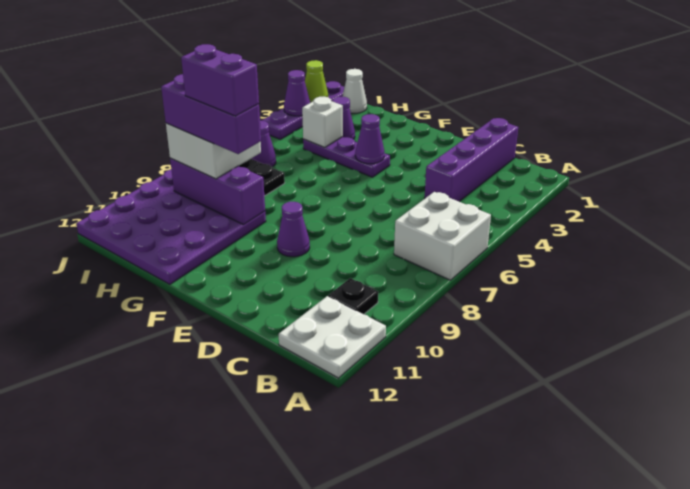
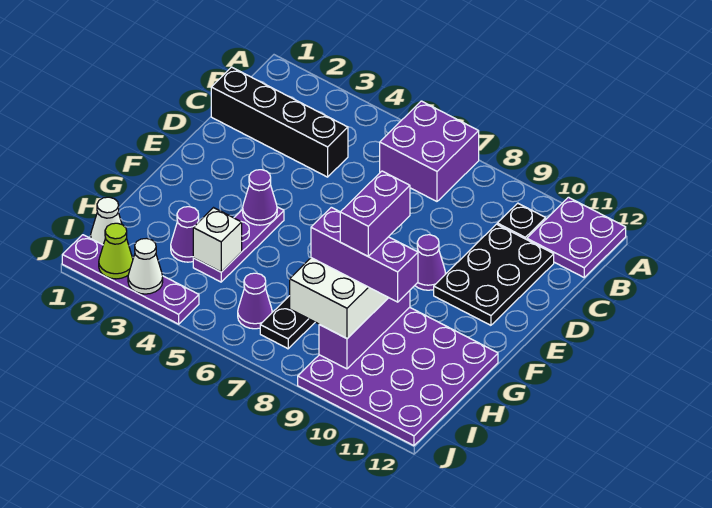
white brick A6:B7 level 1 -> purple brick A6:B7 level 1
white plate A11:B12 level 1 -> purple plate A11:B12 level 1
purple brick C1:C4 level 1 -> black brick C1:C4 level 1
none -> black plate C10:E11 level 1
purple brick G9:I9 level 4 -> purple brick H8:H10 level 4
purple cone J3 level 2 -> white cone J3 level 2

